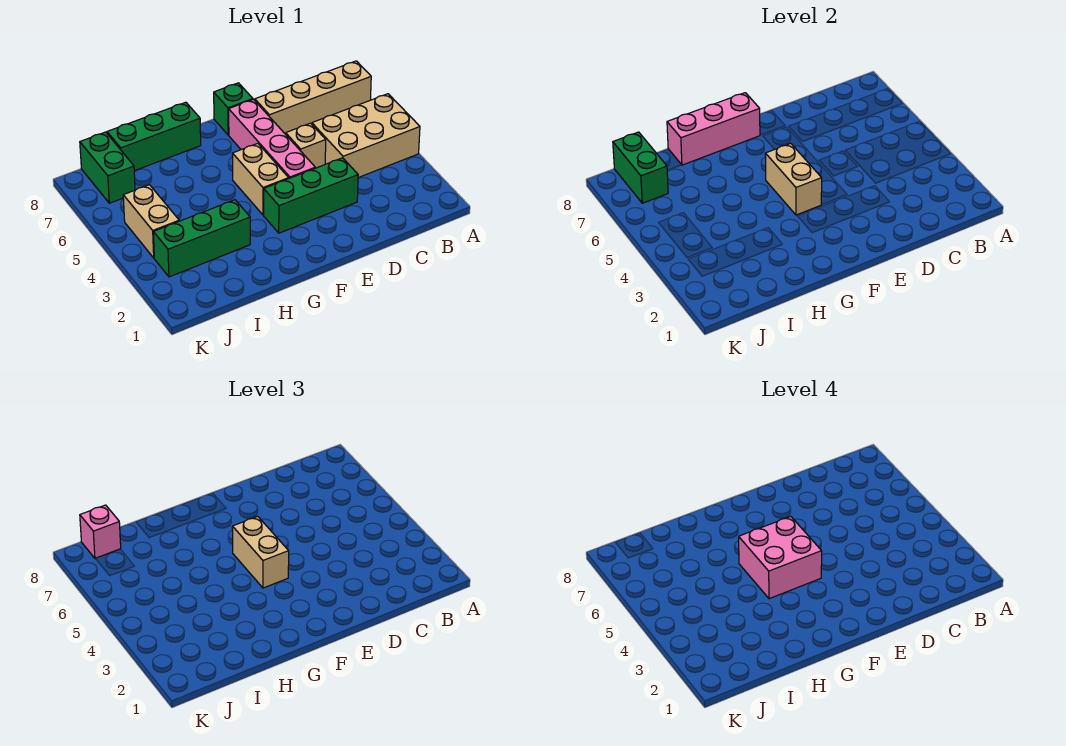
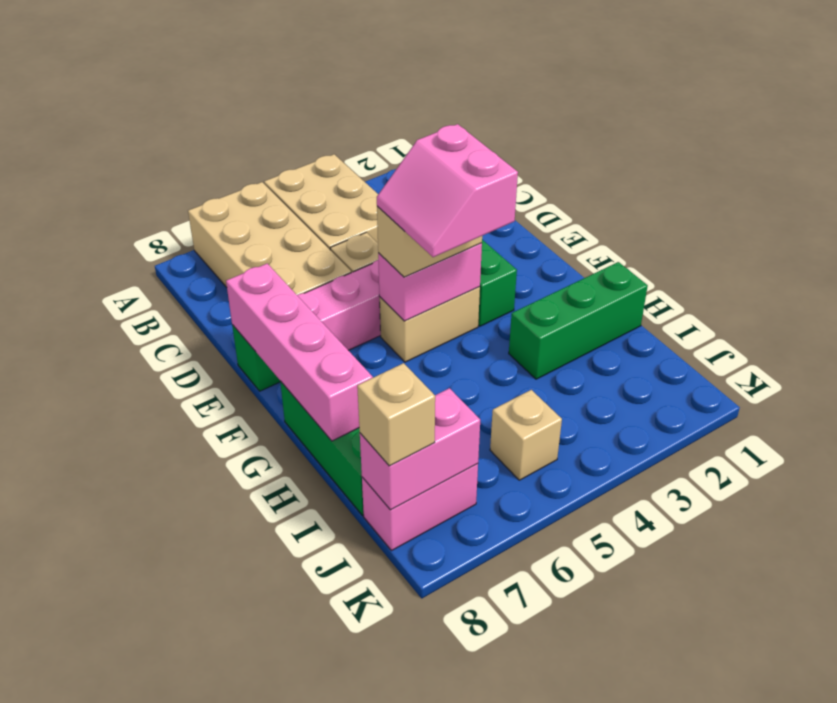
tan brick A7:D7 level 1 -> tan brick A6:D7 level 1
tan brick F4:F5 level 2 -> pink brick F4:F5 level 2
pink brick F4:G5 level 4 -> pink slope F4:G5 level 4 top 4
pink brick F8:H8 level 2 -> pink brick E8:H8 level 2
green brick H3:J3 level 1 -> green brick H1:H3 level 1
tan brick J4:J5 level 1 -> tan brick J5 level 1
green brick J7:J8 level 1 -> pink brick J7:J8 level 1
green brick J7:J8 level 2 -> pink brick J7:J8 level 2
pink brick J8 level 3 -> tan brick J8 level 3

